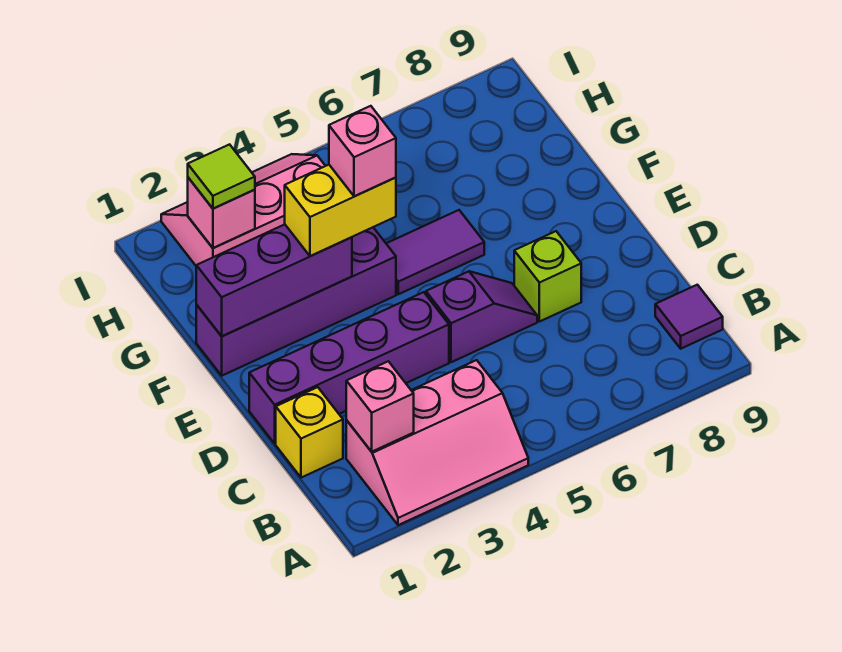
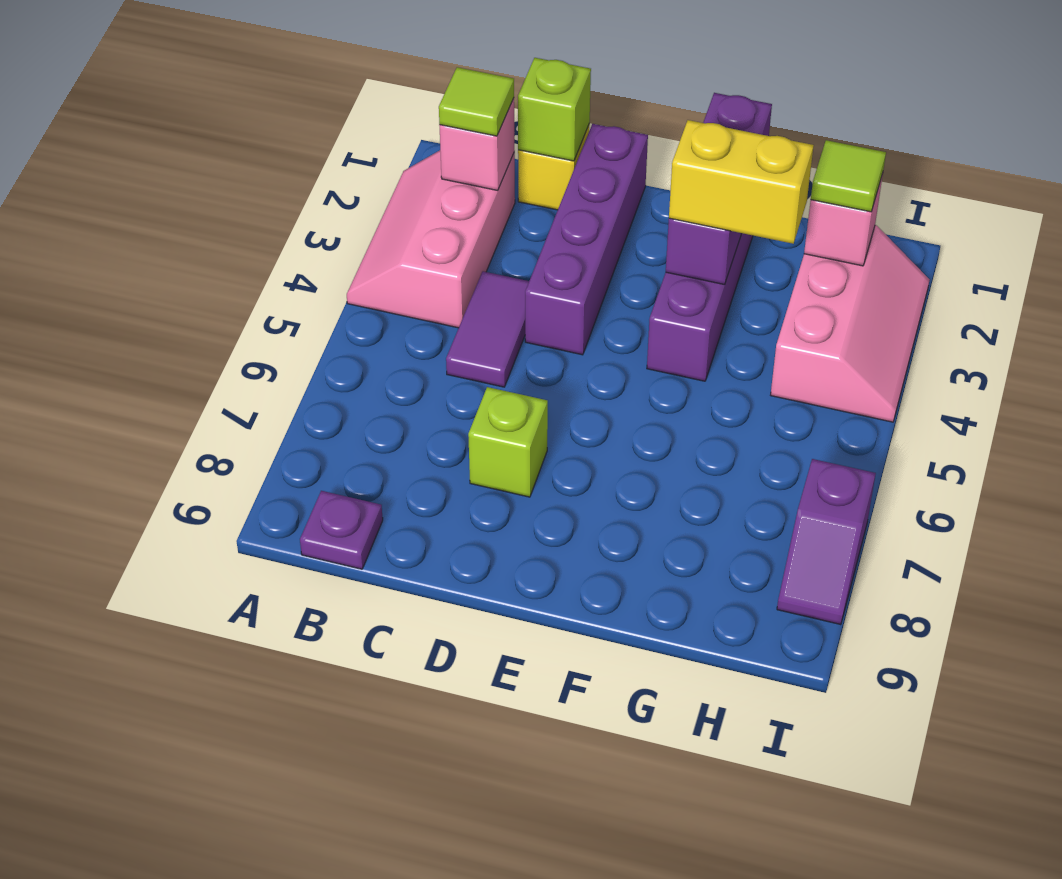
none -> lime tile B2 level 3
purple tile B9 level 1 -> purple plate B9 level 1
none -> lime brick C1 level 2
purple slope D5:D6 level 1 top 5 -> purple slope I7:I8 level 1 top 7
yellow brick F3:F4 level 3 -> yellow brick F3:G3 level 3
pink brick F4 level 4 -> none
purple tile F5:F6 level 1 -> purple tile C4:C5 level 1

